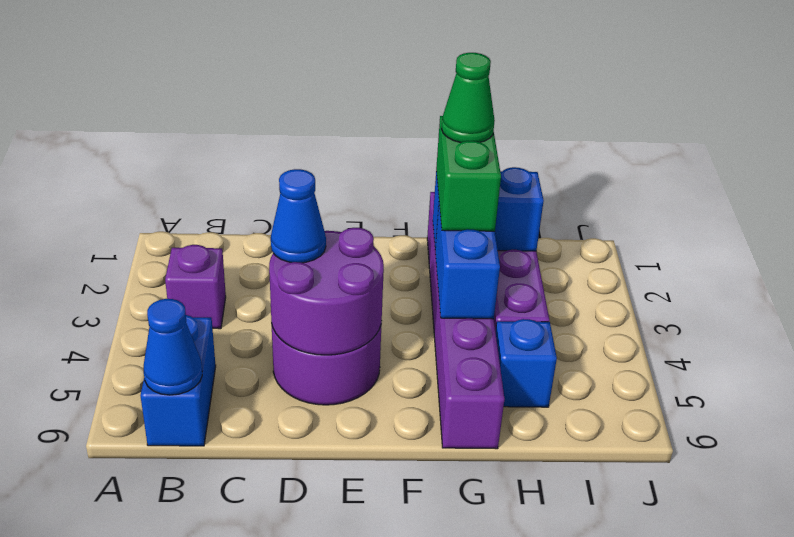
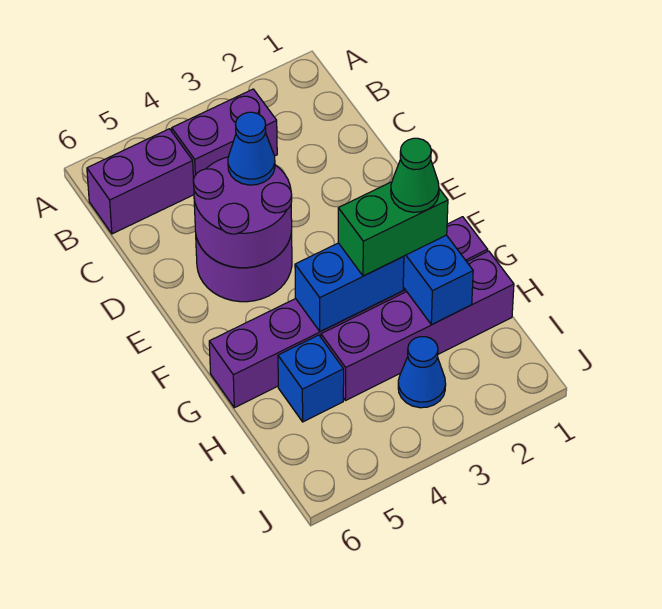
purple brick B3 level 1 -> purple brick B3:B4 level 1
blue brick B5:B6 level 1 -> purple brick B5:B6 level 1
blue cone B6 level 2 -> blue cone I3 level 1

